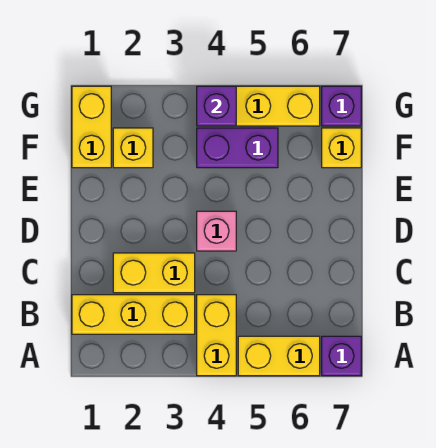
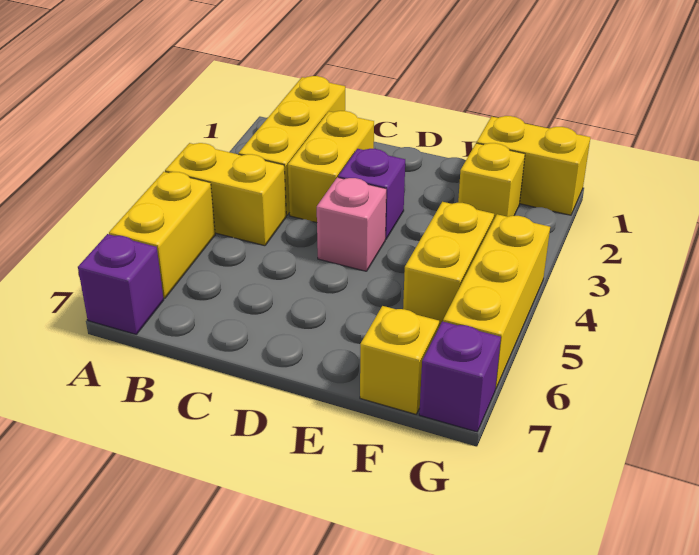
purple brick F4:F5 level 1 -> yellow brick F4:F5 level 1
purple brick G4 level 2 -> purple brick D3 level 1

